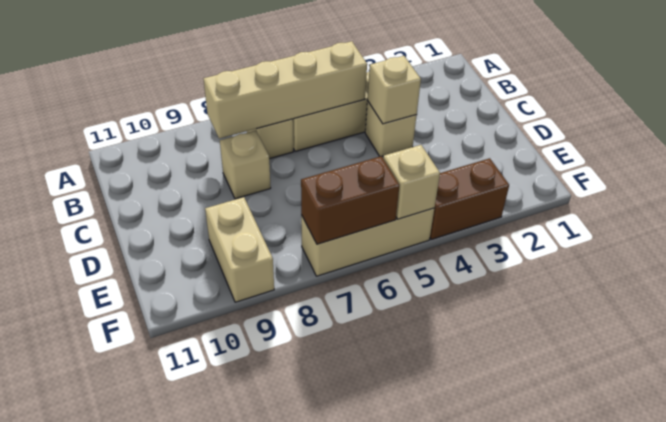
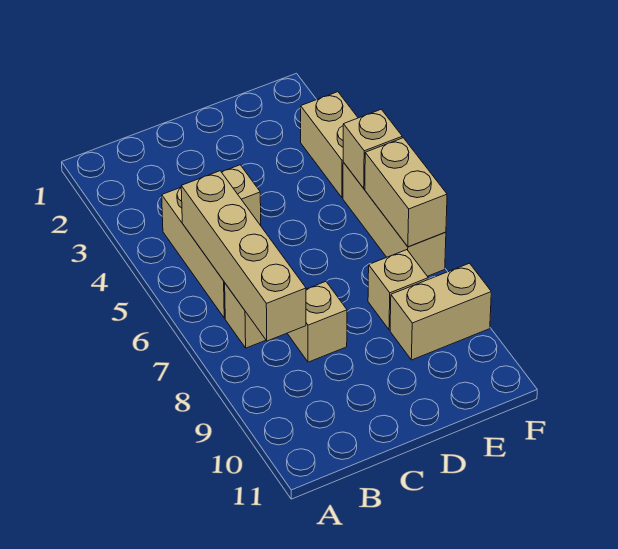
tan brick C4 level 2 -> tan brick E8 level 1
brown brick F3:F4 level 1 -> tan brick F3:F4 level 1
brown brick F6:F7 level 2 -> tan brick F6:F7 level 2

